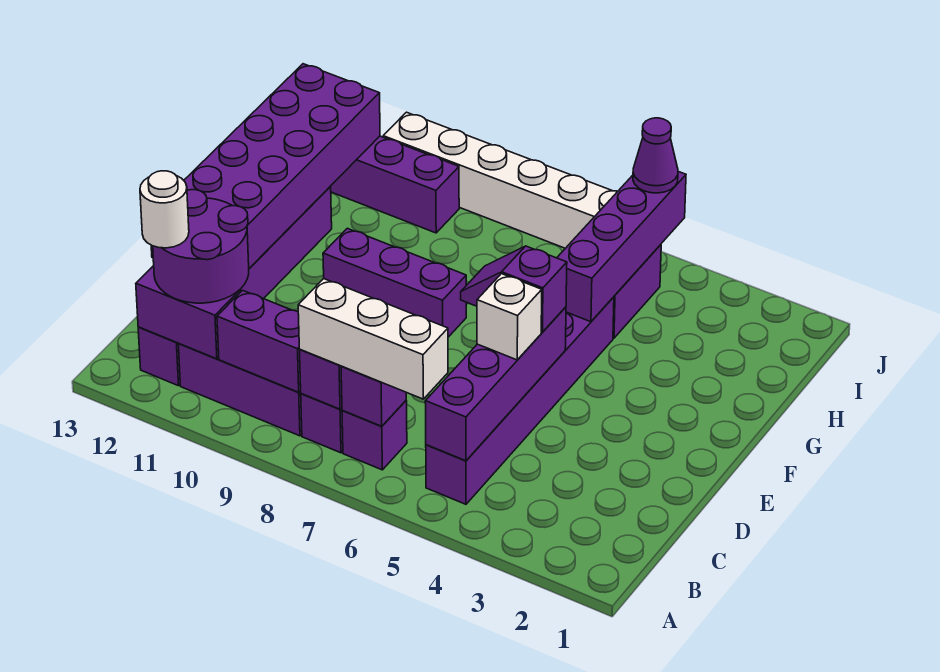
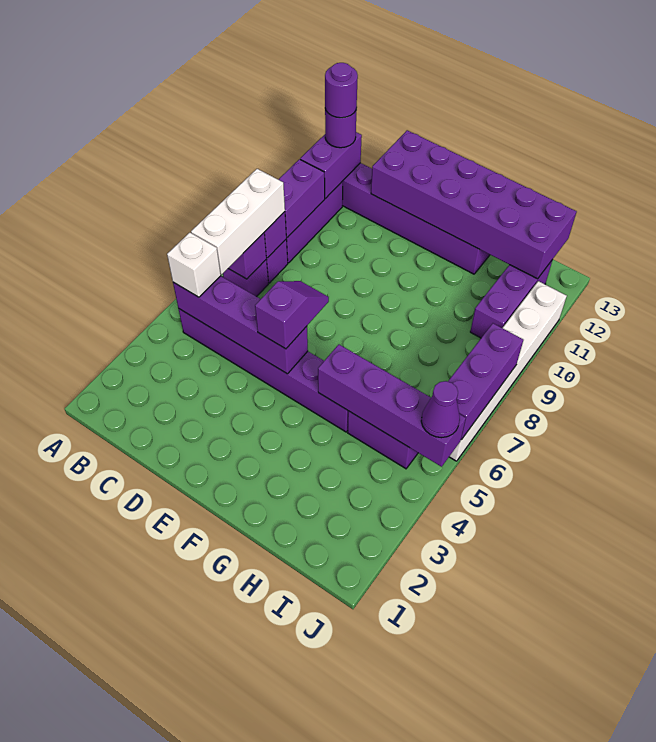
purple round brick B11:C12 level 3 -> purple round brick B12 level 3
white round brick B12 level 4 -> purple round brick B12 level 4
white brick D5 level 3 -> white brick B5 level 3
purple brick F8:F10 level 1 -> purple brick J6:J8 level 2

